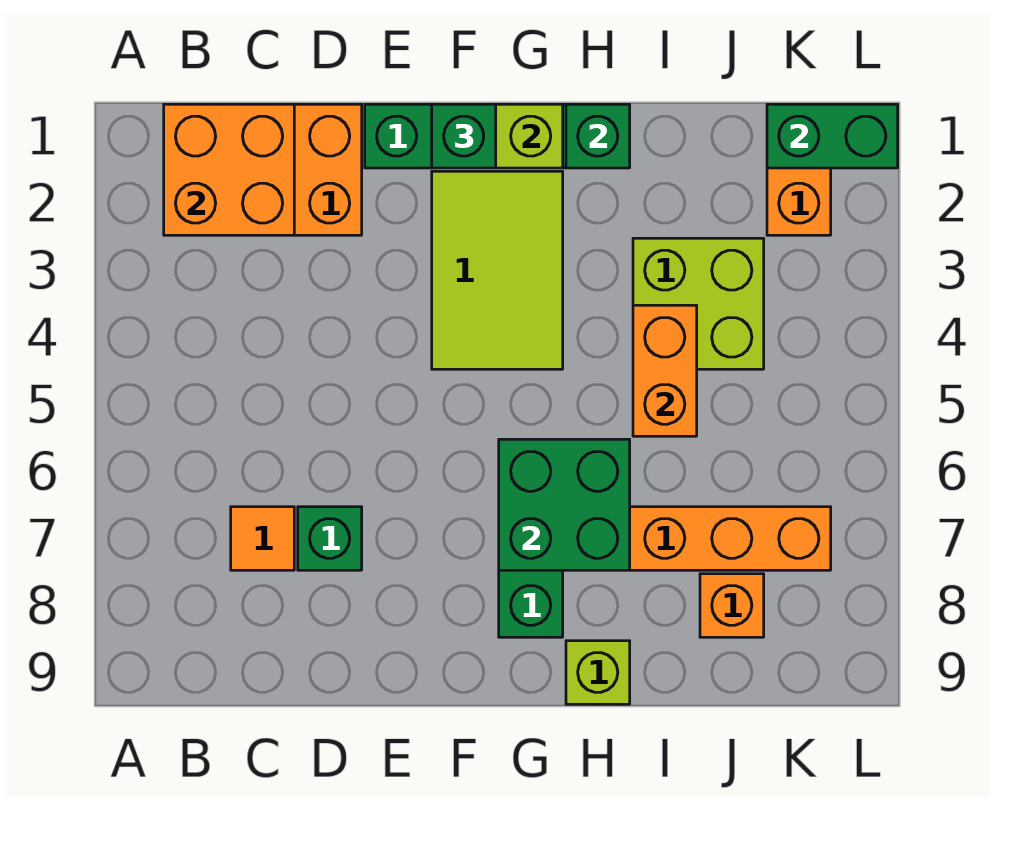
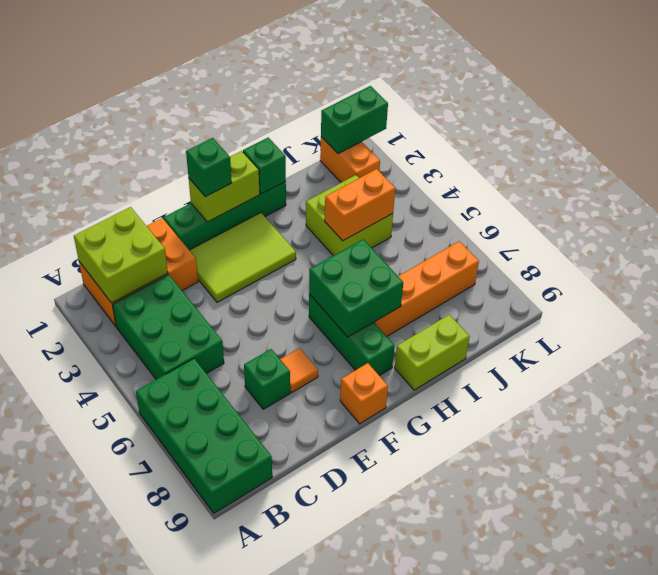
none -> green brick A6:B9 level 1
orange brick B1:C2 level 2 -> lime brick B1:C2 level 2
none -> green brick B3:C5 level 1
orange tile C7 level 1 -> orange tile E7 level 1
lime tile F2:G4 level 1 -> lime tile E2:G3 level 1
lime brick H9 level 1 -> lime brick H9:I9 level 1
orange brick I4:I5 level 2 -> orange brick I4:J4 level 2
orange brick J8 level 1 -> orange brick F9 level 1

